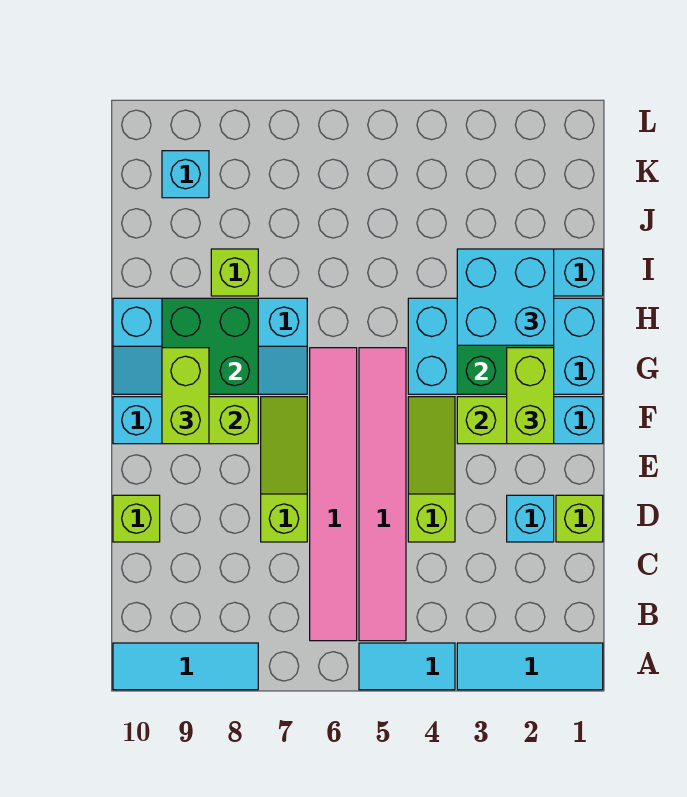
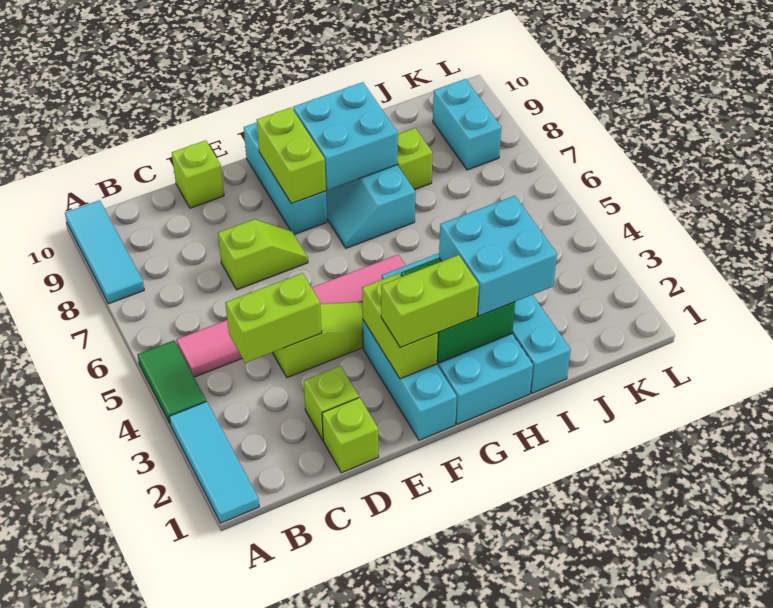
cyan tile A4:A5 level 1 -> green tile A4:A5 level 1
pink tile B6:G6 level 1 -> none
cyan brick D2 level 1 -> lime brick D2 level 1
lime slope D7:F7 level 1 top D -> lime slope D7:E7 level 1 top D
lime brick F9:G9 level 3 -> lime brick C4:D4 level 2
green brick G8:H9 level 2 -> cyan brick G8:H9 level 2
cyan brick K9 level 1 -> cyan brick K8:K9 level 1

